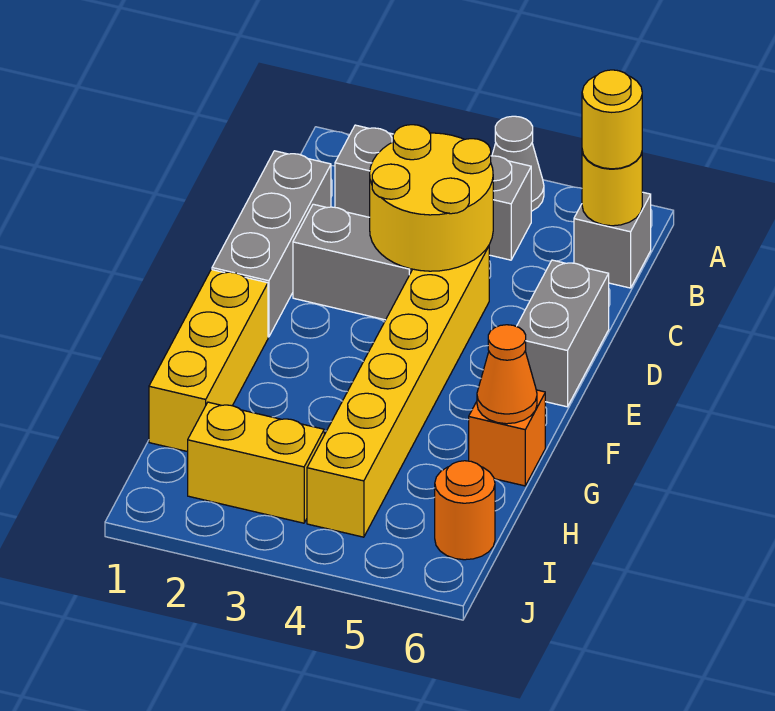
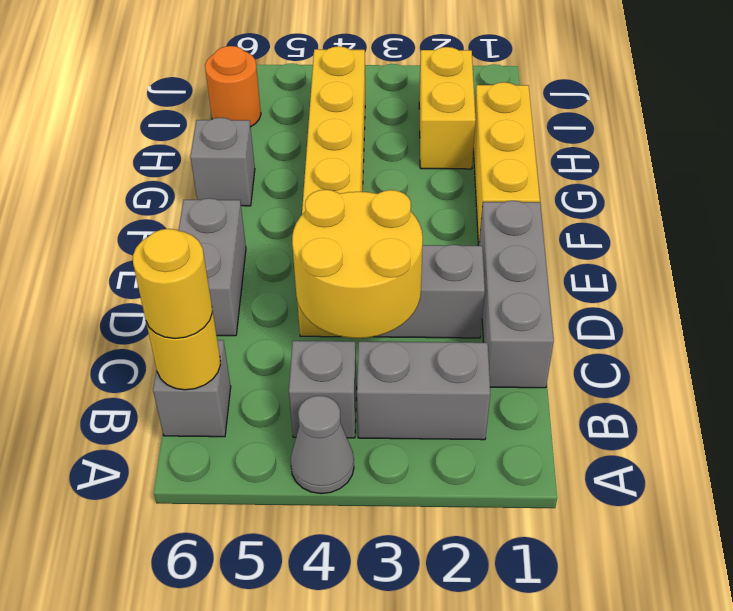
orange brick G6 level 1 -> grey brick G6 level 1
orange cone G6 level 2 -> none
yellow brick I2:I3 level 1 -> yellow brick H2:I2 level 1

